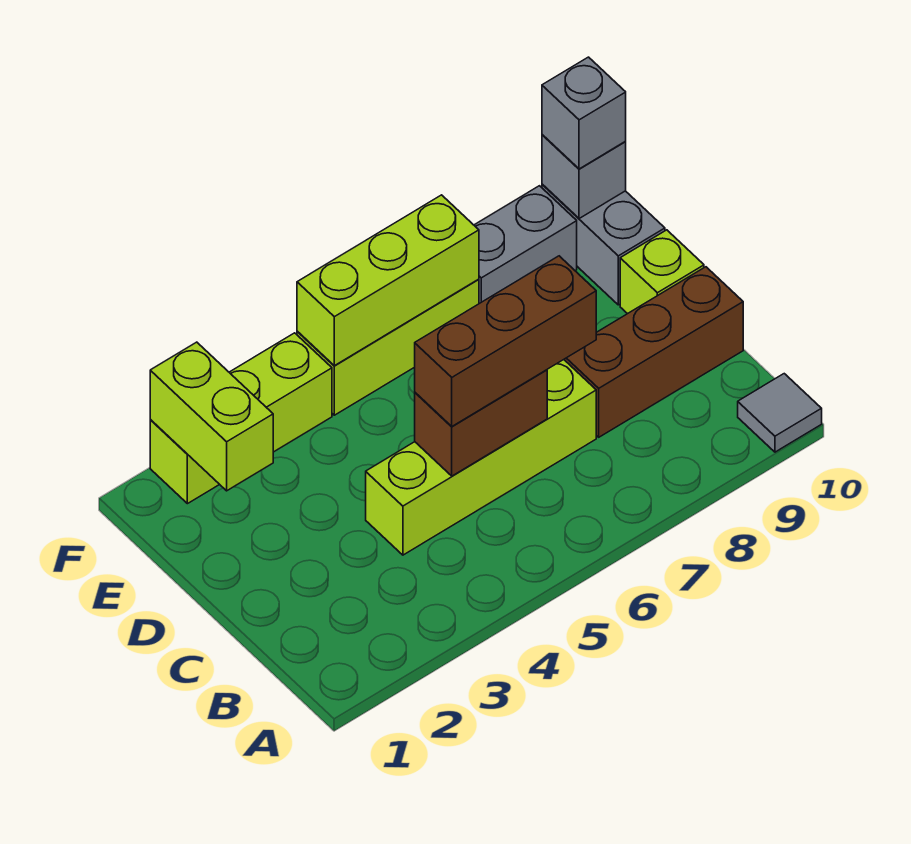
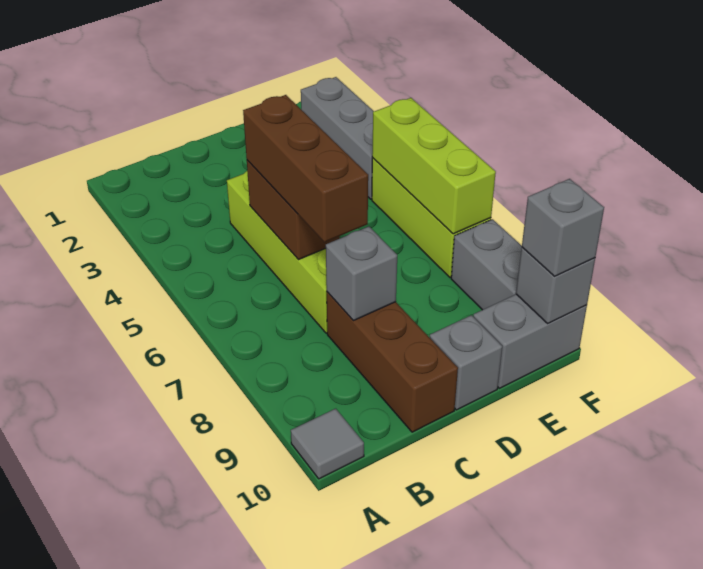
none -> grey brick C8 level 2
lime brick D10 level 1 -> grey brick D10 level 1
lime brick E2:F2 level 2 -> none
lime brick F2:F4 level 1 -> grey brick F2:F4 level 1

